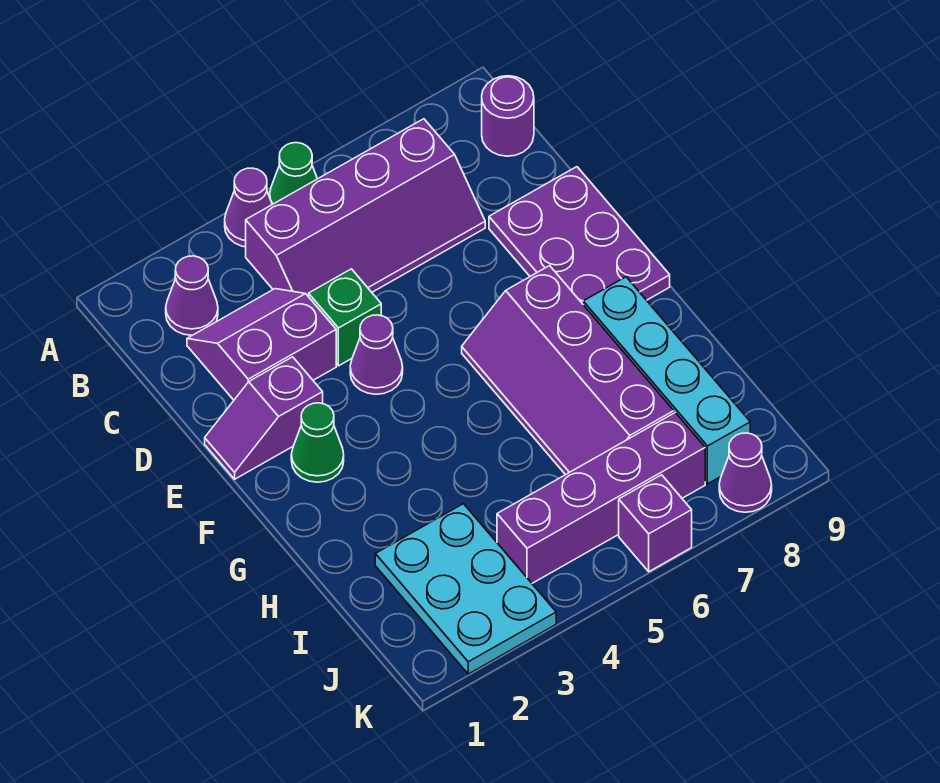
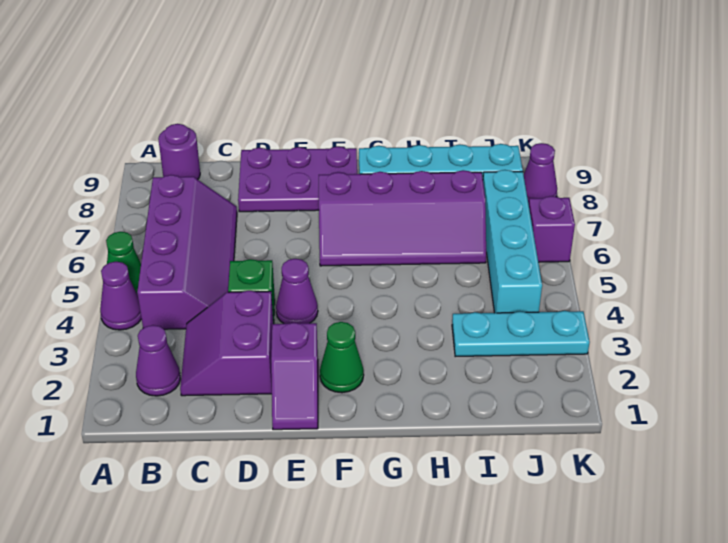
cyan plate I2:K3 level 1 -> cyan plate I3:K3 level 1
purple brick J4:J7 level 1 -> cyan brick J4:J7 level 1

